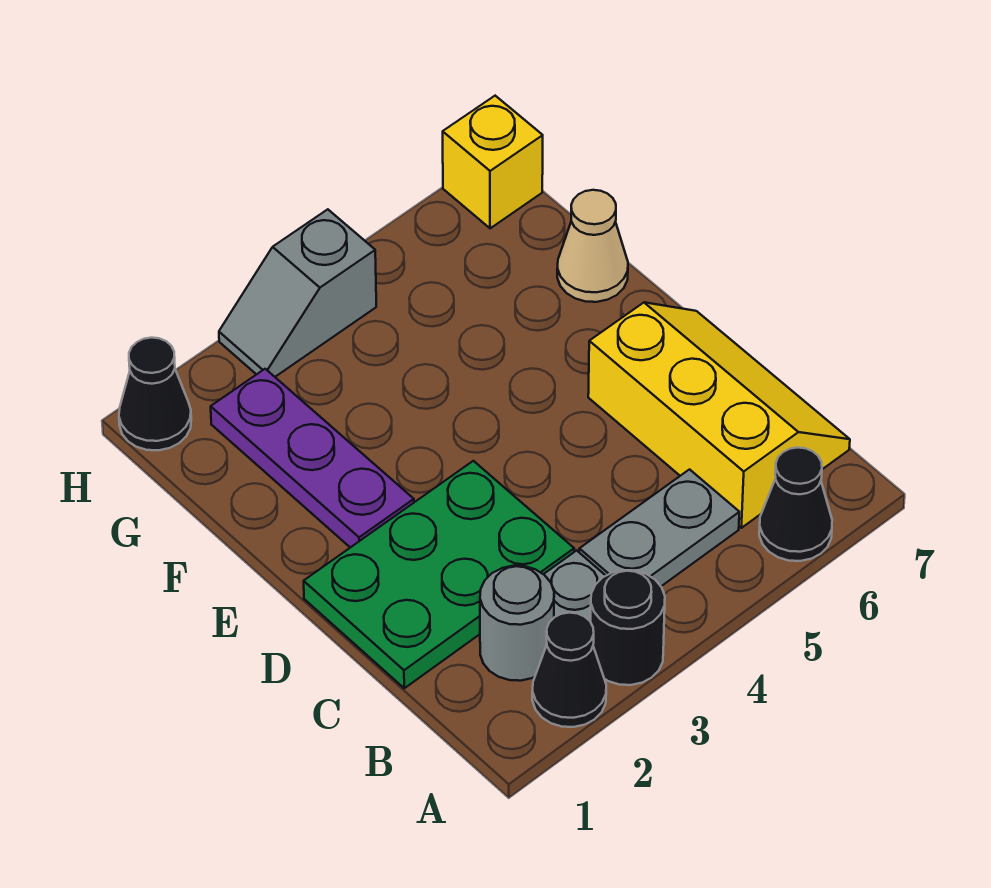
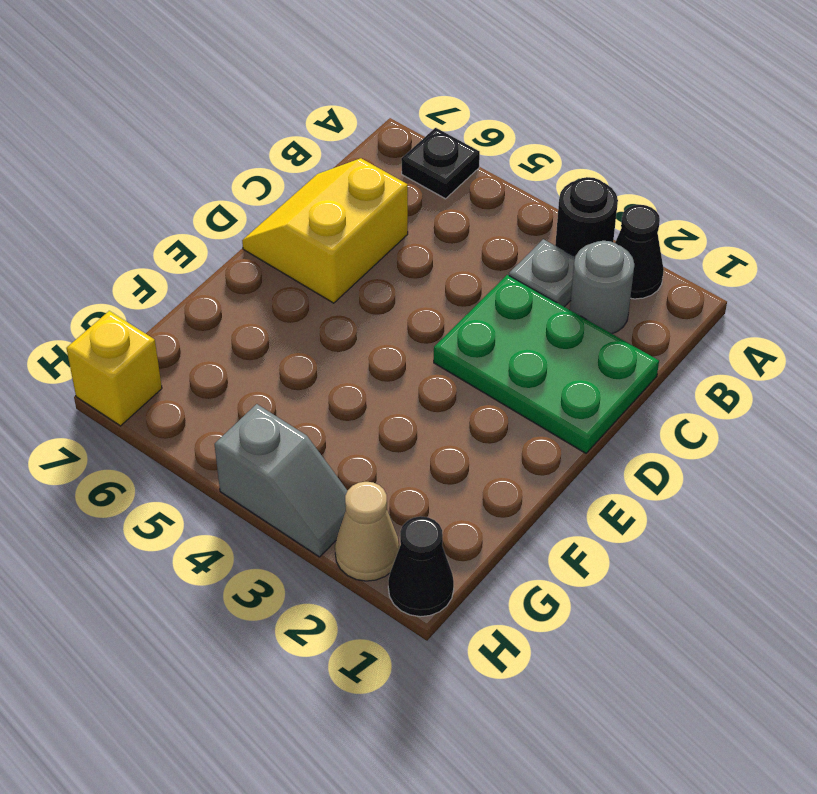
black cone A6 level 1 -> black plate A6 level 1
grey plate B4:B5 level 1 -> none
yellow slope B6:D7 level 1 top 6 -> yellow slope C6:D7 level 1 top 6
purple plate E2:G2 level 1 -> none
tan cone F7 level 1 -> tan cone H2 level 1

